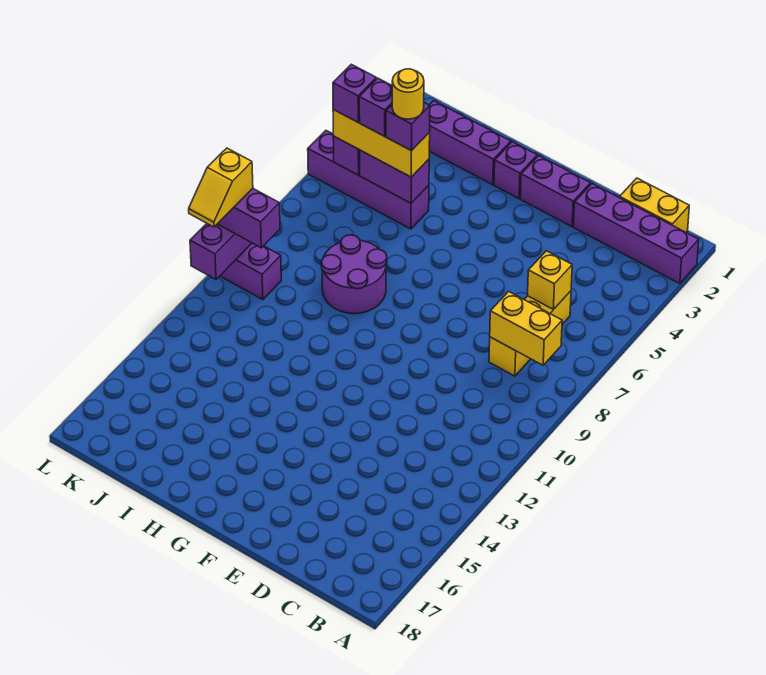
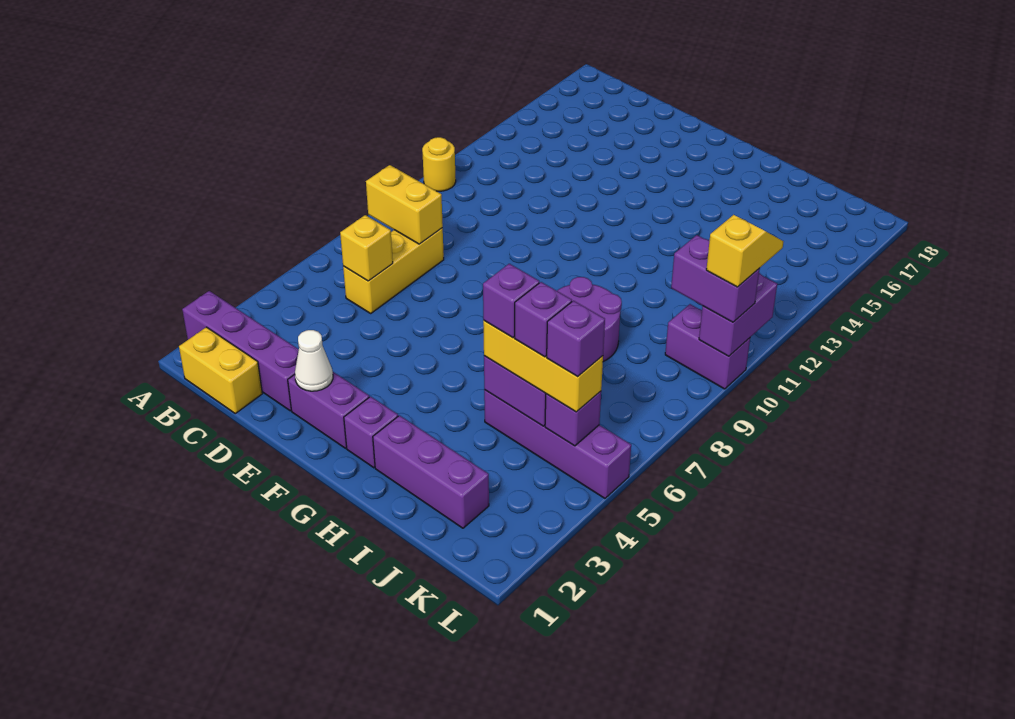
none -> white cone E2 level 2
yellow round brick I5 level 5 -> yellow round brick A11 level 1

